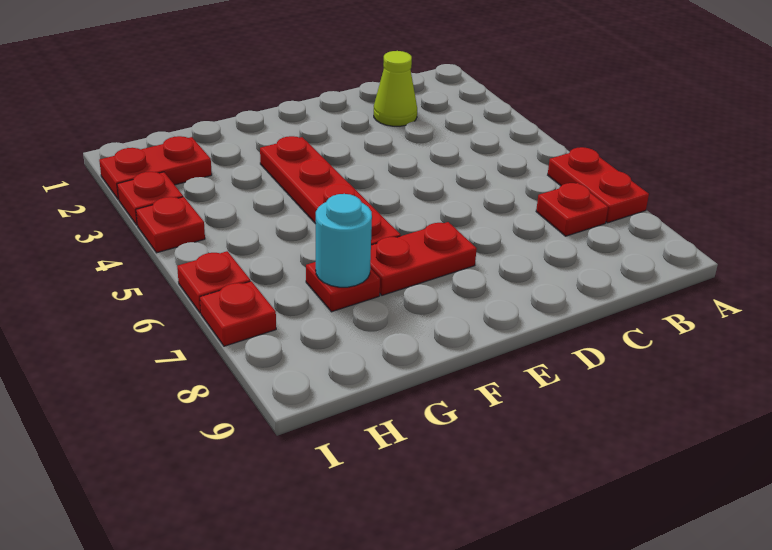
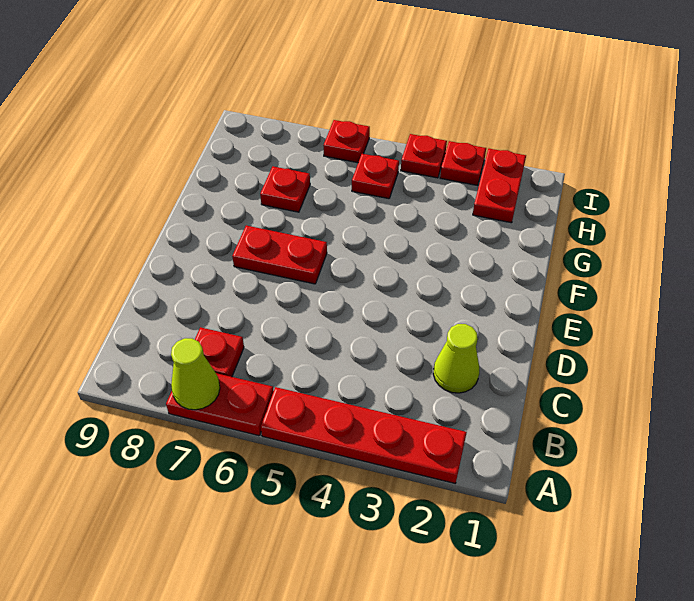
none -> lime cone A7 level 2
red plate E7:F7 level 1 -> red plate E6:E7 level 1
red plate F3:F6 level 1 -> red plate A2:A5 level 1
cyan round brick G7 level 2 -> none
red plate I7 level 1 -> red plate H5 level 1

